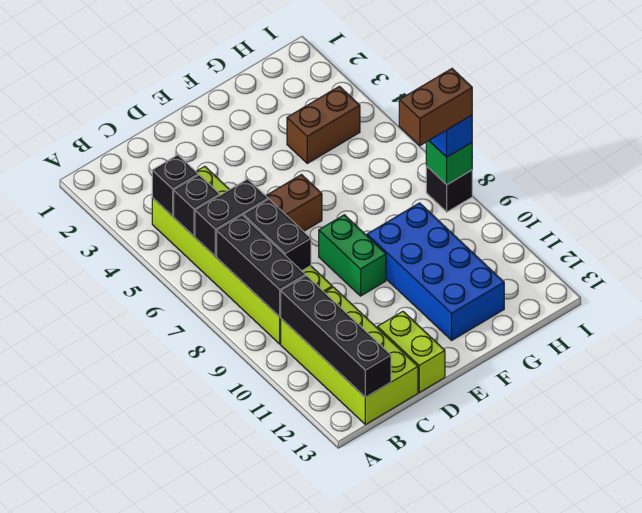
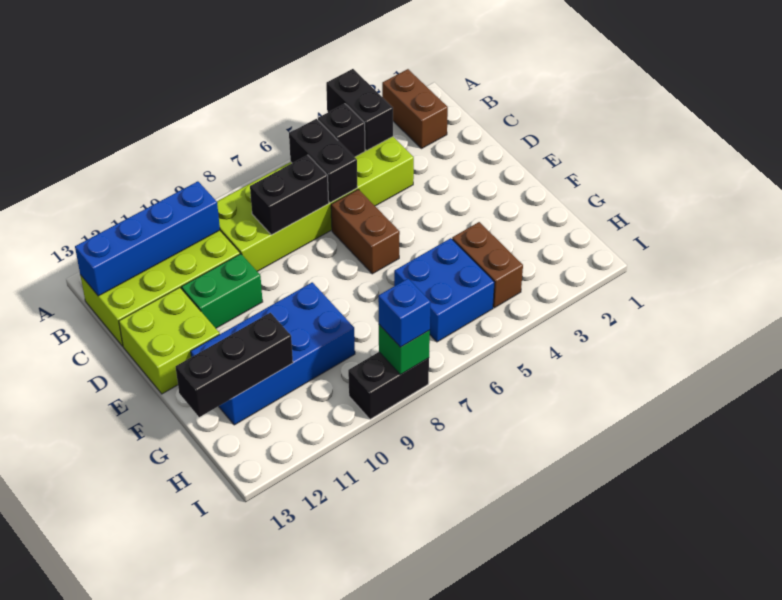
black brick B4 level 2 -> black brick A4:B4 level 2
black brick B7:B9 level 2 -> black brick G11:G13 level 2
black brick B10:B13 level 2 -> blue brick B10:B13 level 2
lime brick D12:D13 level 1 -> lime brick D12:E13 level 1
green brick E8:E9 level 1 -> green brick D10:D11 level 1
none -> blue brick G5:H6 level 1
brown brick H8:I8 level 4 -> brown brick A2:B2 level 1
black brick I8 level 1 -> black brick I8:I9 level 1

